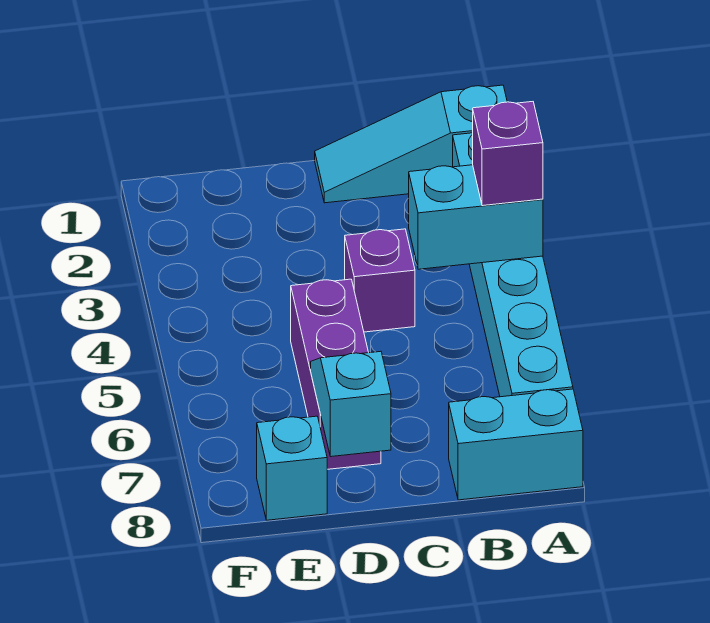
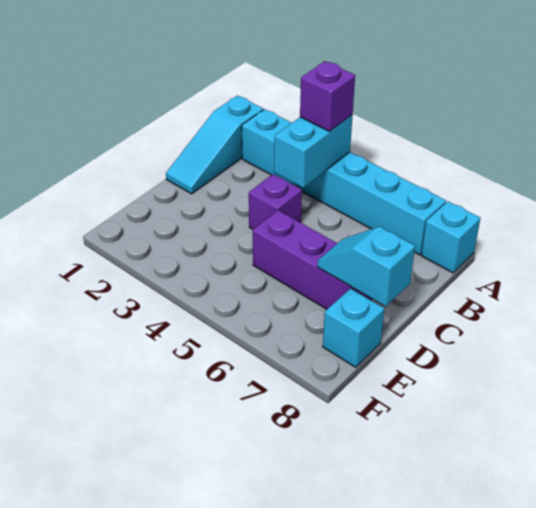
cyan brick A8:B8 level 1 -> cyan brick A8 level 1

